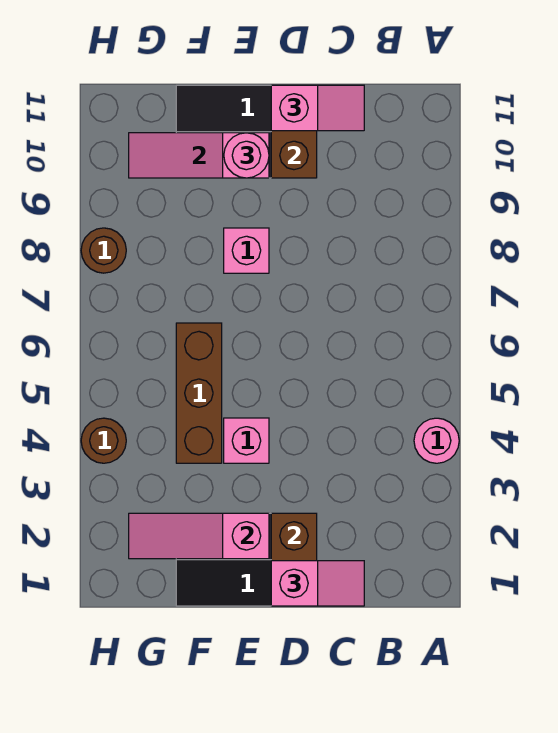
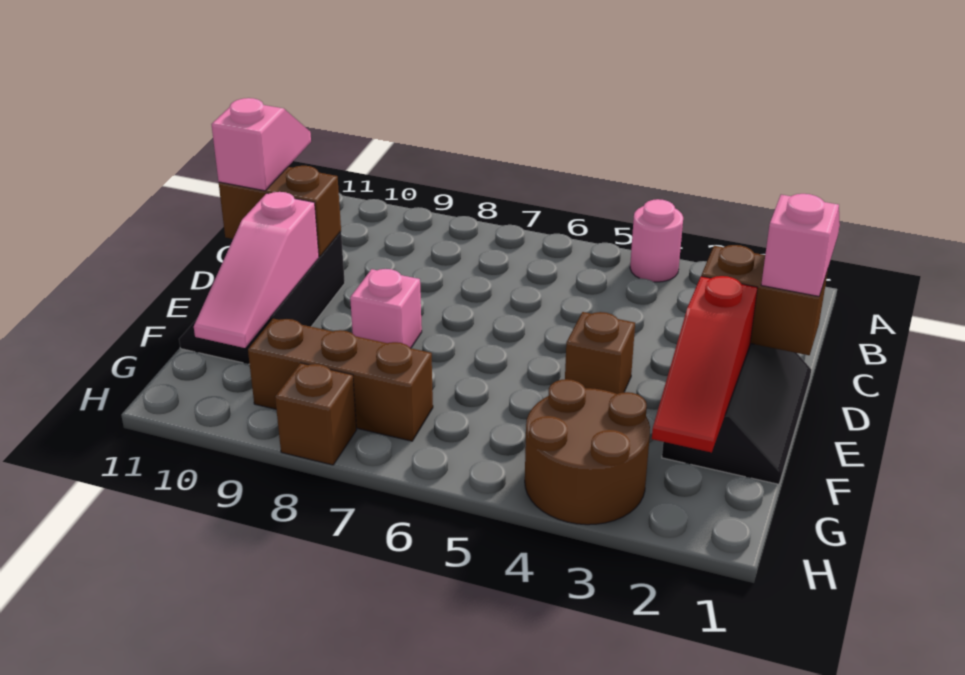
pink slope E2:G2 level 2 top E -> red slope E2:G2 level 2 top E
pink brick E4 level 1 -> brown brick E4 level 1
pink round brick E10 level 3 -> none
brown brick F4:F6 level 1 -> brown brick G7:G9 level 1
brown round brick H4 level 1 -> brown round brick G3:H4 level 1
brown round brick H8 level 1 -> brown brick H8 level 1

